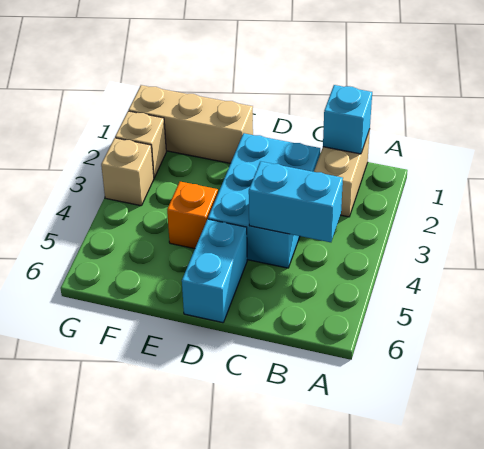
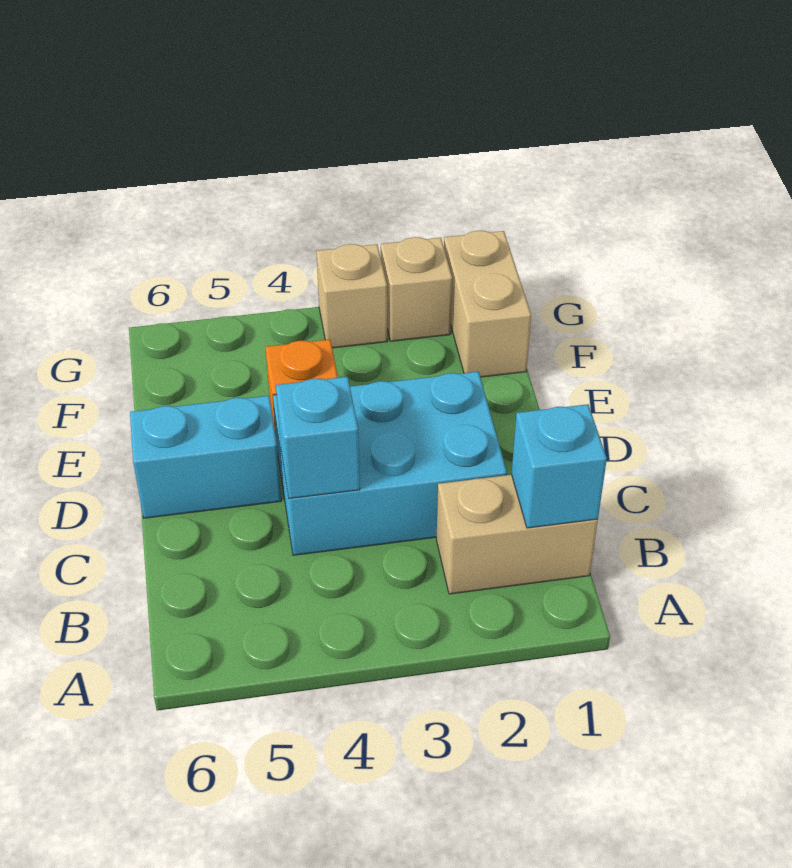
cyan brick B4:C4 level 2 -> cyan brick C4 level 2
tan brick E1:G1 level 1 -> tan brick F1:G1 level 1

